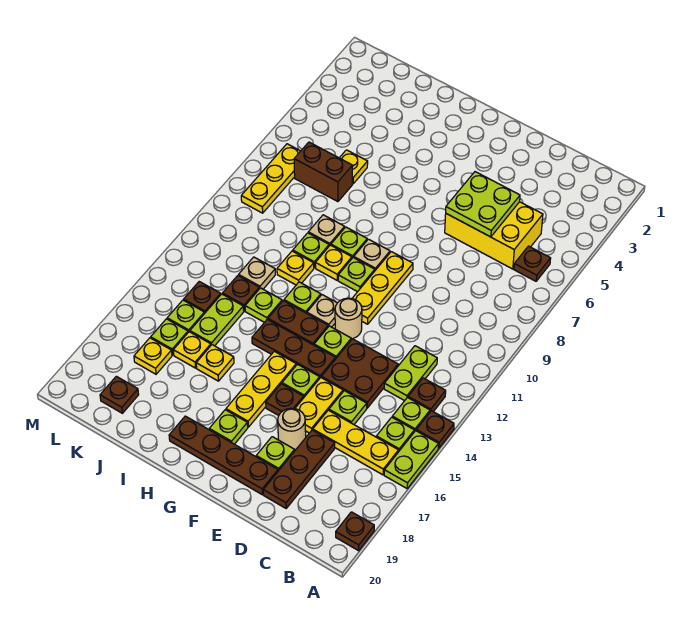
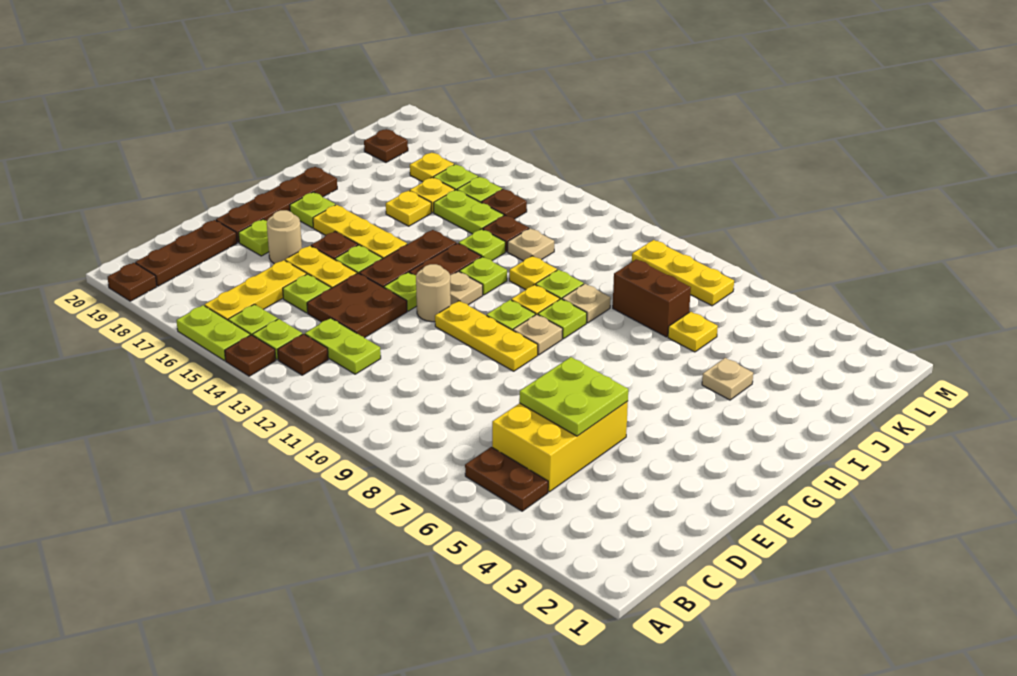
brown plate B6 level 1 -> brown plate B5:B6 level 1
brown plate D17:D19 level 1 -> brown plate B19:D19 level 1
none -> tan plate I4 level 1
brown brick J7:K7 level 1 -> brown brick J7:J8 level 1

